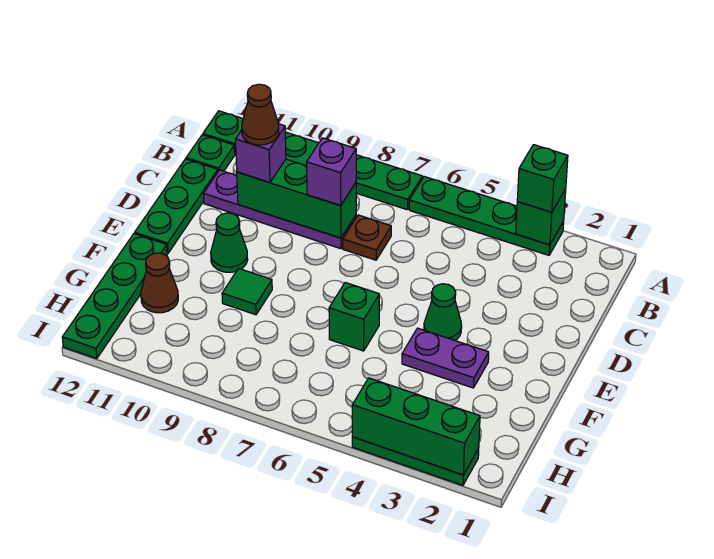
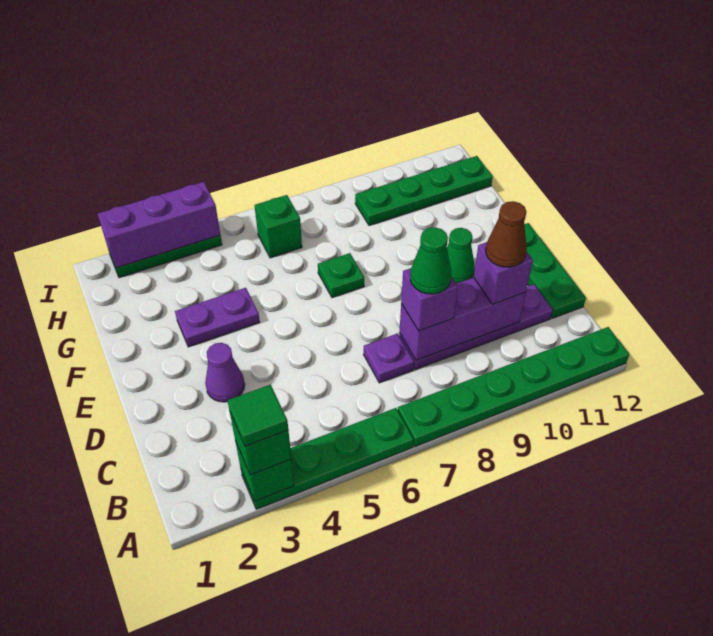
green plate B12 level 1 -> green plate F7 level 1
brown plate C7 level 1 -> purple plate C7 level 1
green brick C8:C10 level 2 -> purple brick C8:C10 level 2
none -> purple cone D3 level 1
green cone E4 level 1 -> green cone C8 level 4
green brick F6 level 1 -> green brick H6 level 1
green tile F9 level 1 -> green tile A3 level 4
green plate F12:I12 level 1 -> green plate H9:H12 level 1
brown cone G11 level 1 -> none
green brick I2:I4 level 2 -> purple brick I2:I4 level 2

